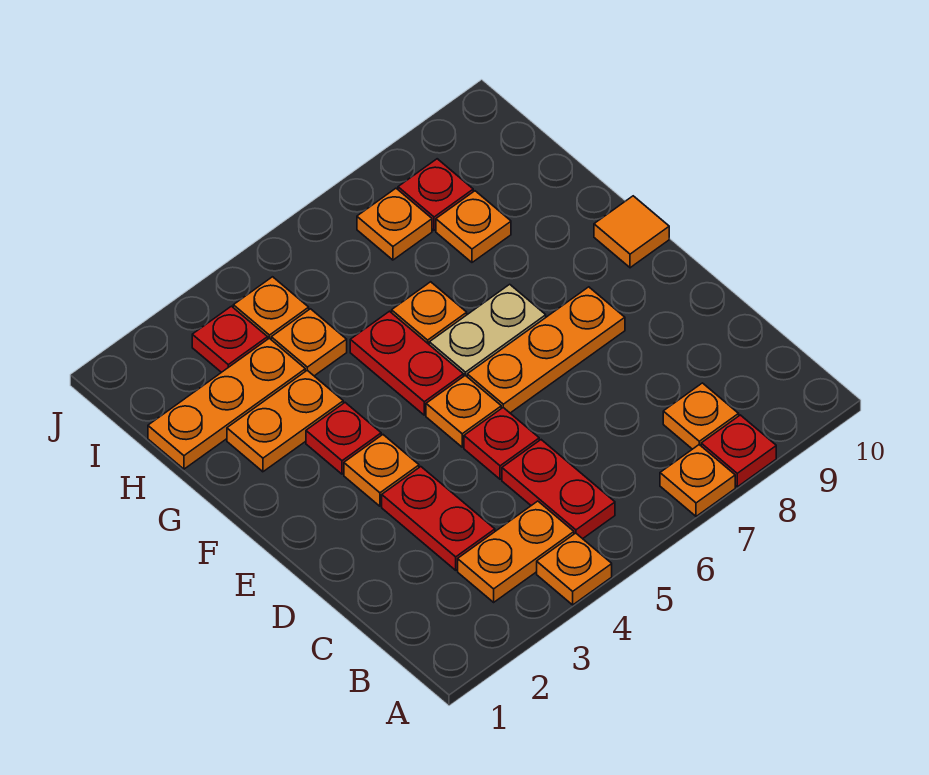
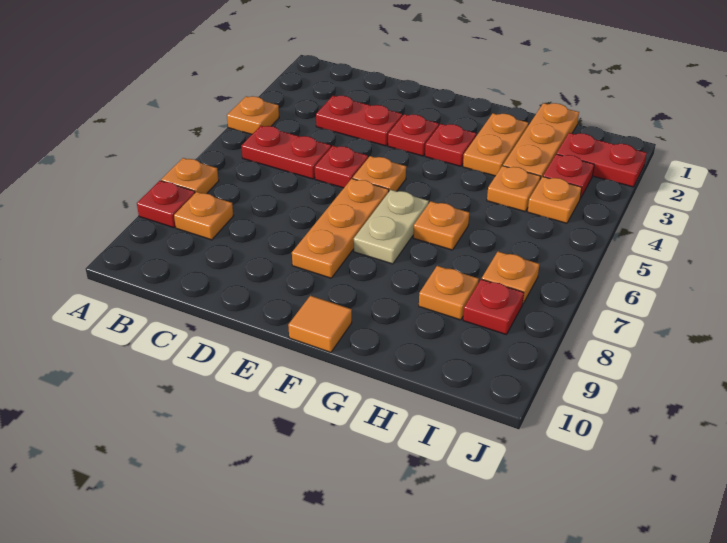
orange plate B3:B4 level 1 -> none
orange plate E3 level 1 -> red plate E3 level 1
red plate F5:G5 level 1 -> red plate I2:J2 level 1

